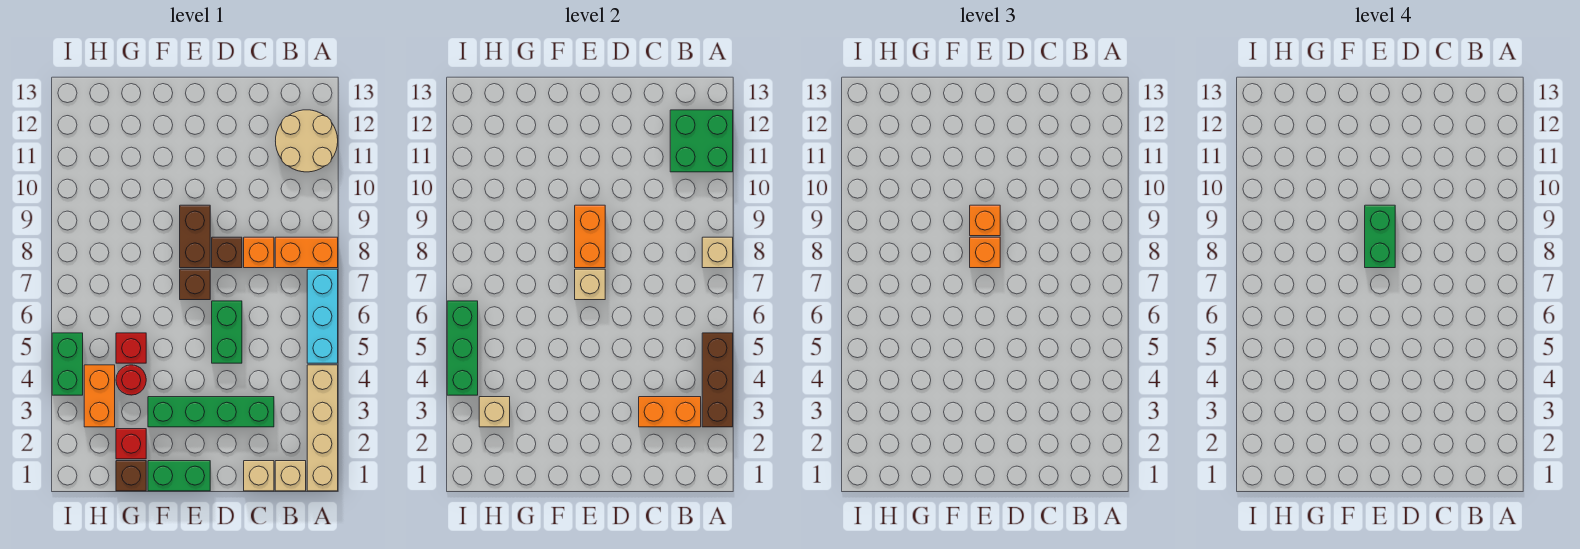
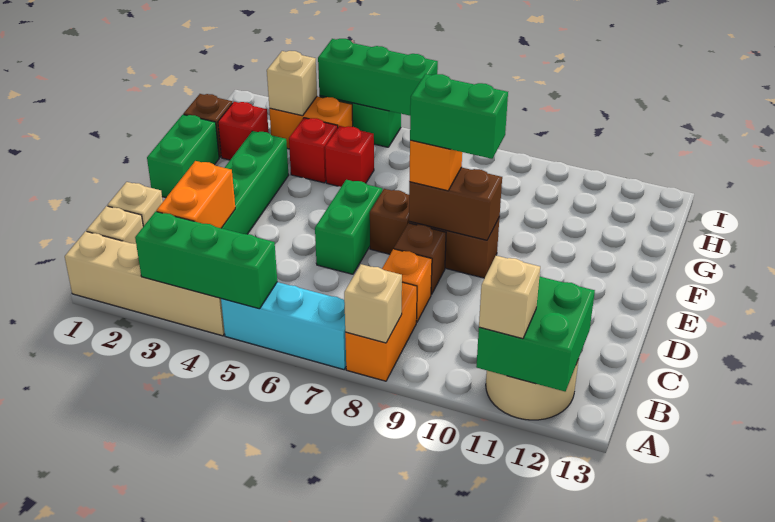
brown brick A3:A5 level 2 -> green brick A3:A5 level 2
green brick D5:D6 level 1 -> green brick D6:E6 level 1
tan brick E7 level 2 -> tan brick A11 level 3
orange brick E8:E9 level 2 -> brown brick E8:E9 level 2
orange brick E9 level 3 -> none
red round brick G4 level 1 -> red brick G4 level 1

